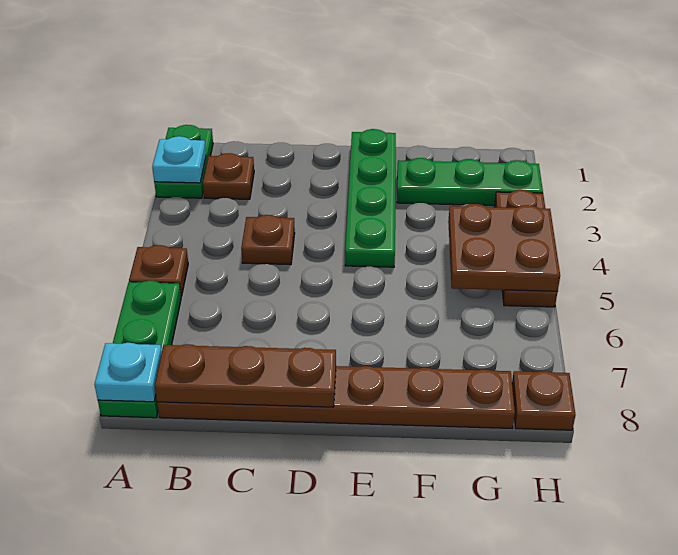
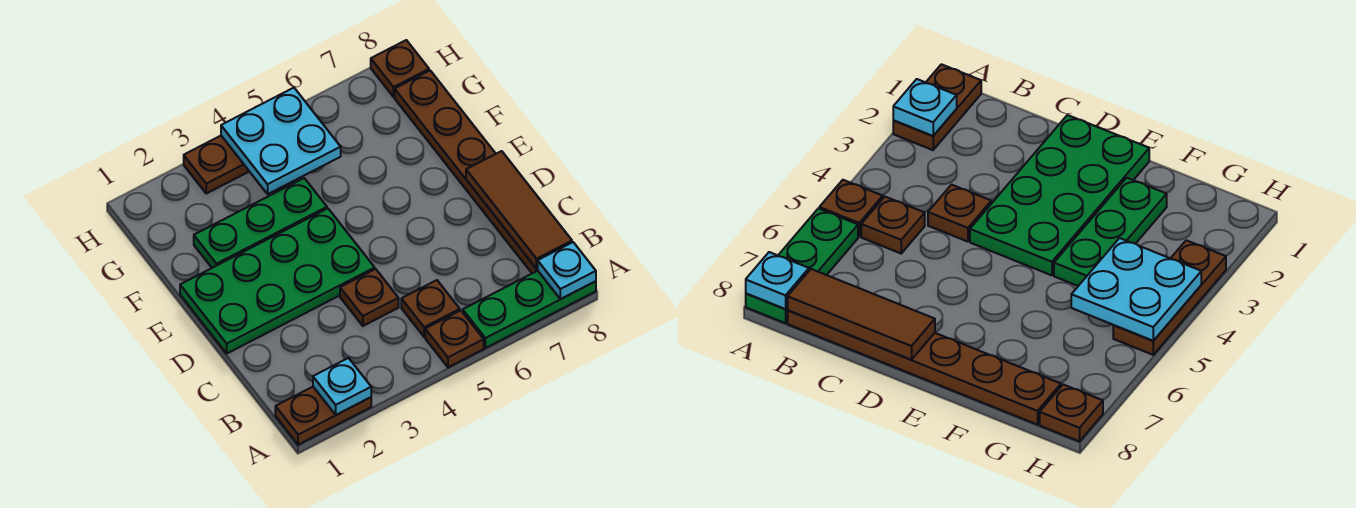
green plate A1:A2 level 1 -> brown plate A1:A2 level 1
brown plate B2 level 1 -> brown plate B5 level 1
brown plate B8:D8 level 2 -> brown tile B8:D8 level 2
green plate E1:E4 level 1 -> green plate D1:E4 level 1
green plate F2:H2 level 1 -> green plate F2:F4 level 1
brown plate G4:H5 level 2 -> cyan plate G4:H5 level 2

